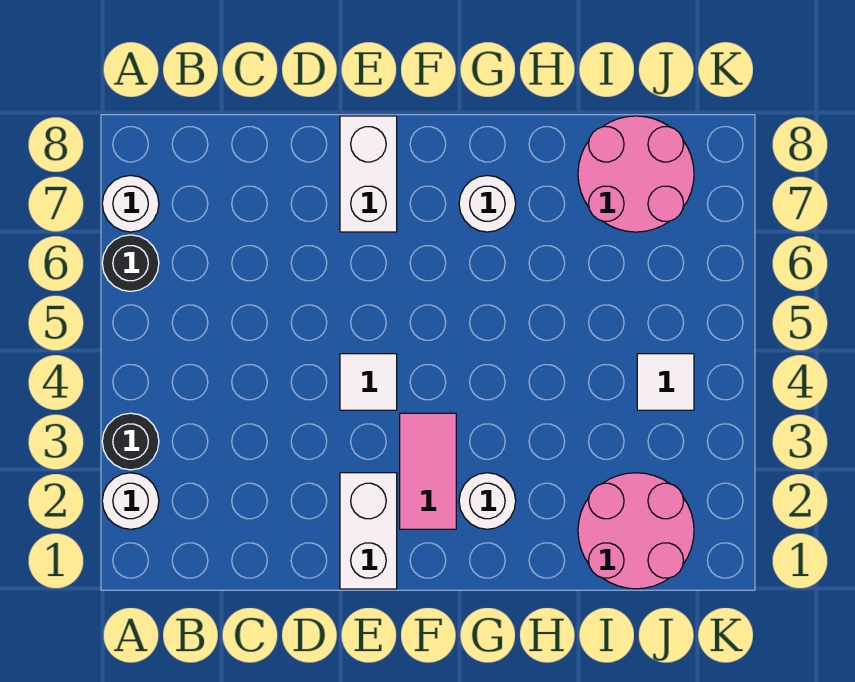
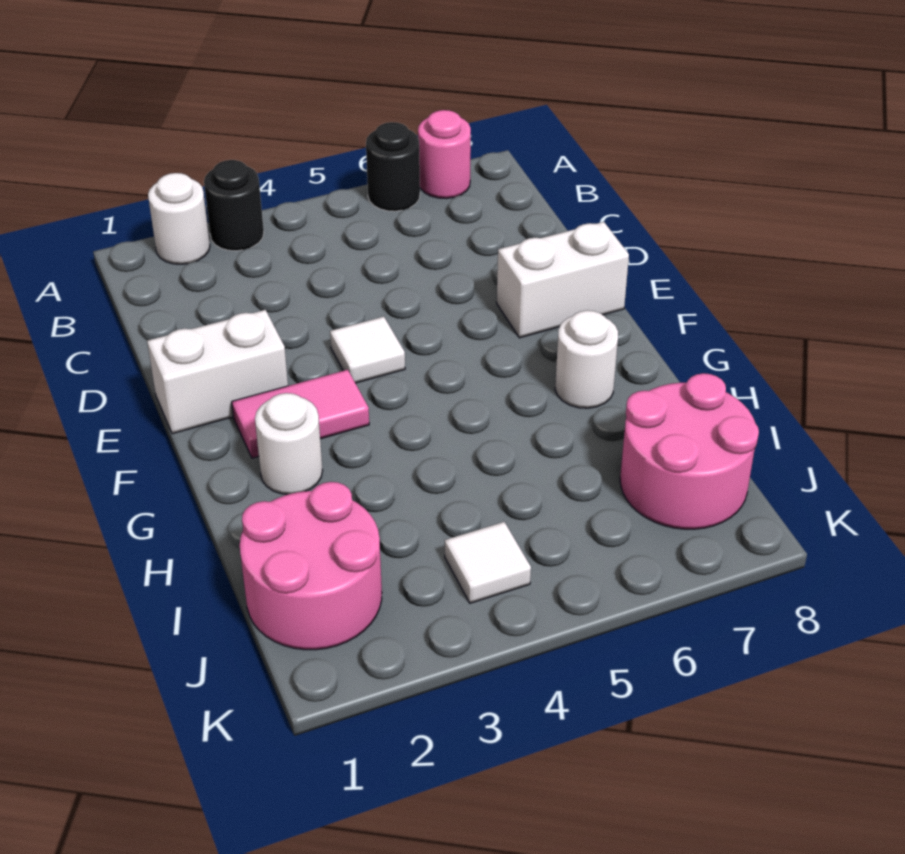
white round brick A7 level 1 -> pink round brick A7 level 1

